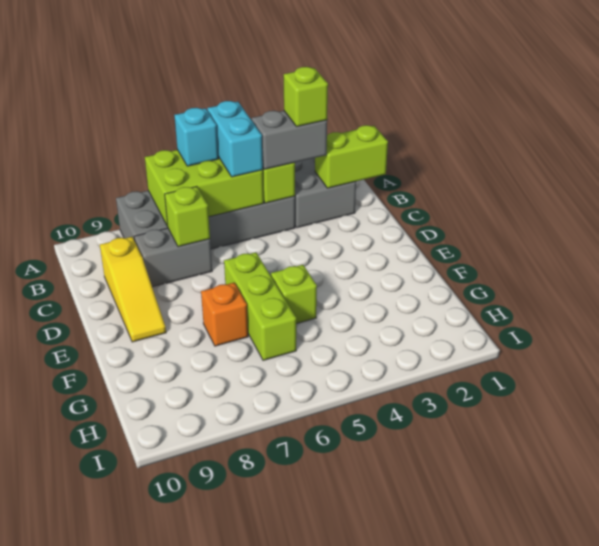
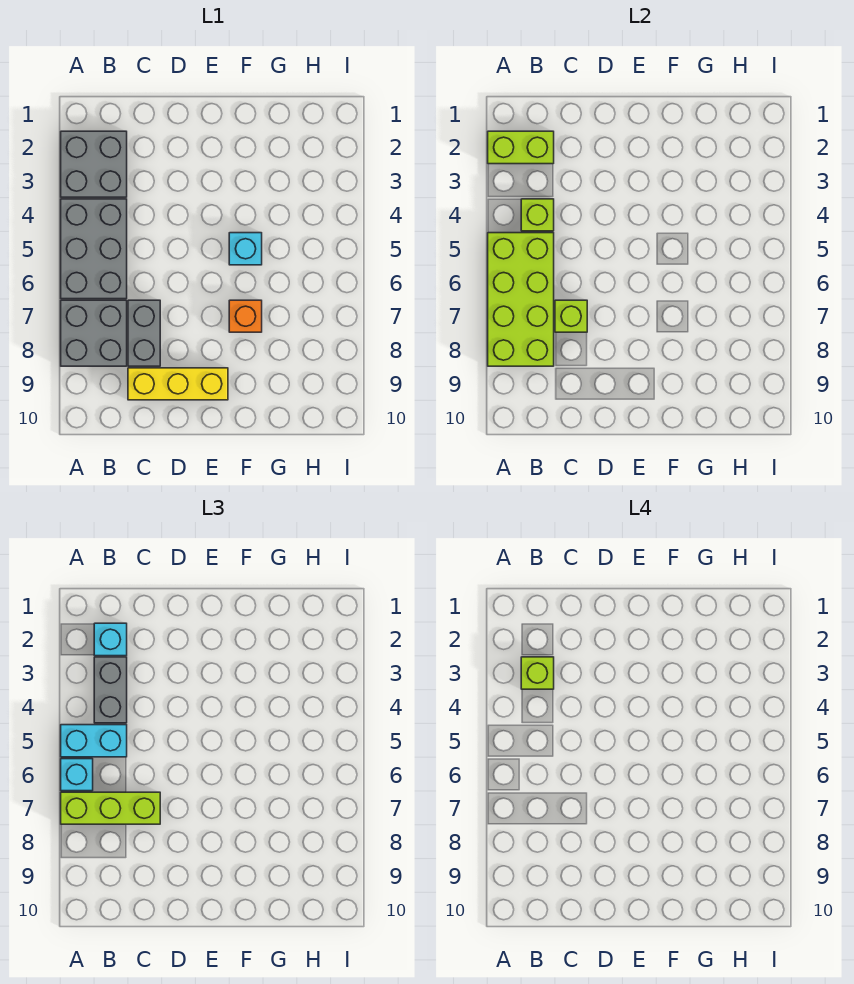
lime brick A5:B7 level 2 -> lime brick A5:B8 level 2
lime brick B1:B2 level 2 -> lime brick A2:B2 level 2
none -> cyan brick B2 level 3
yellow slope C9:E9 level 1 top C -> yellow brick C9:E9 level 1
lime brick E6:G6 level 1 -> lime brick A7:C7 level 3
lime brick F5 level 1 -> cyan brick F5 level 1

